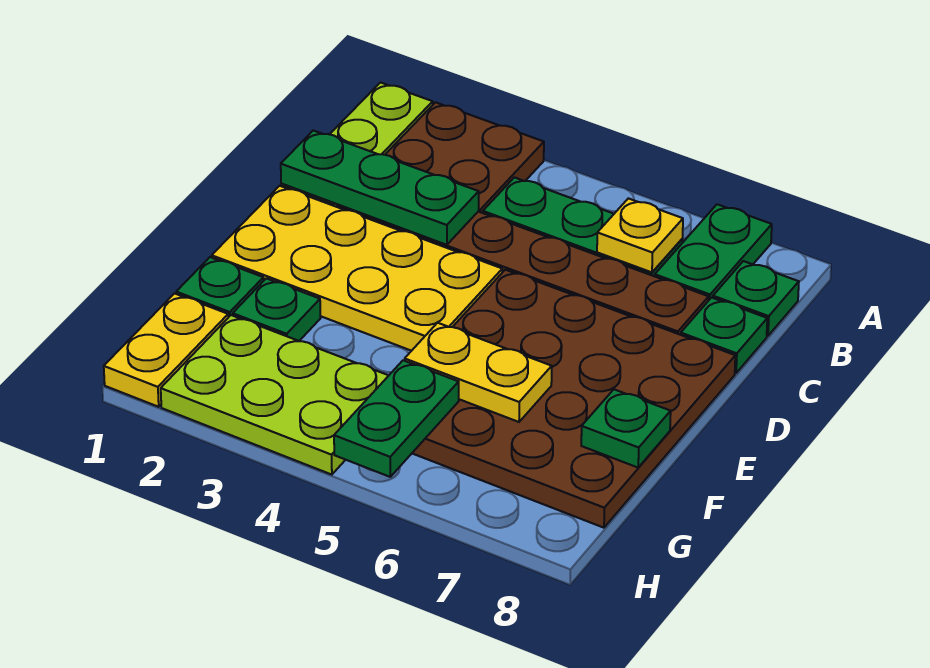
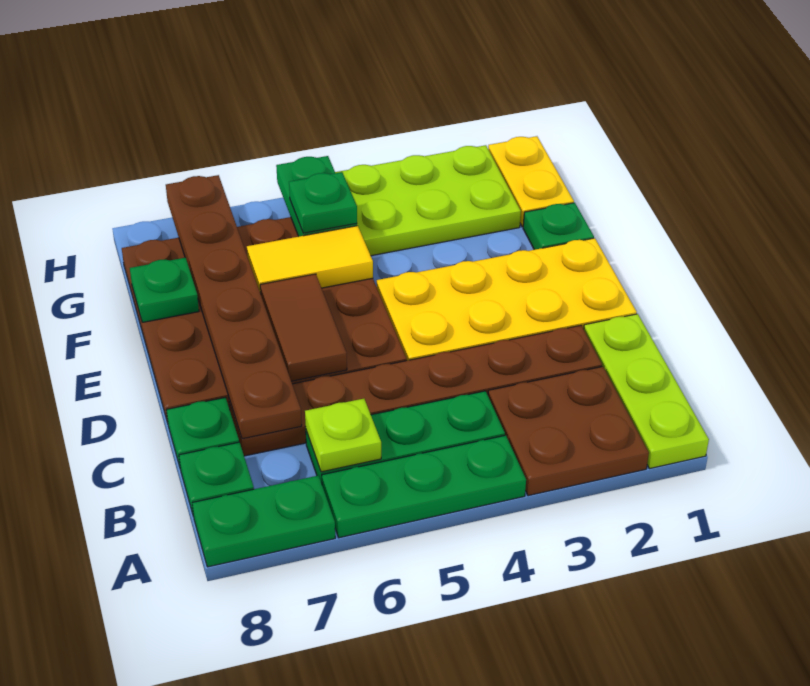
green plate A7:B7 level 1 -> green plate A7:A8 level 1
yellow plate B6 level 2 -> lime plate B6 level 2
green plate C1:C3 level 2 -> green plate A4:A6 level 1
none -> brown plate C7:H7 level 2
none -> brown tile D6:E6 level 2
green plate F2 level 1 -> green plate G5 level 3
yellow plate F5:F6 level 2 -> yellow tile F5:F6 level 2

